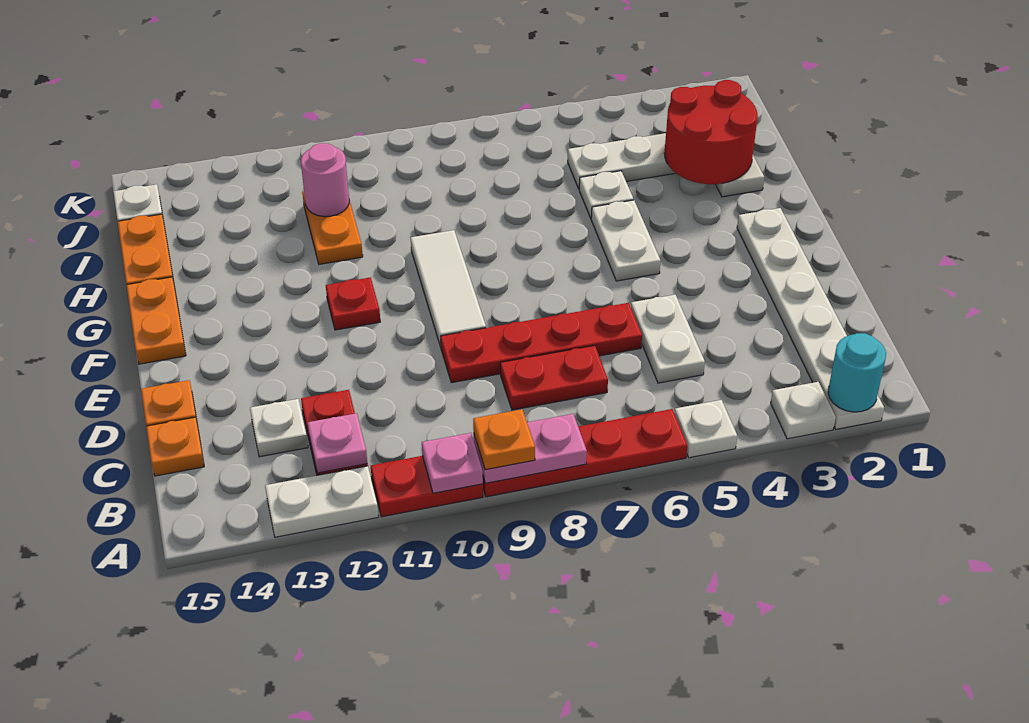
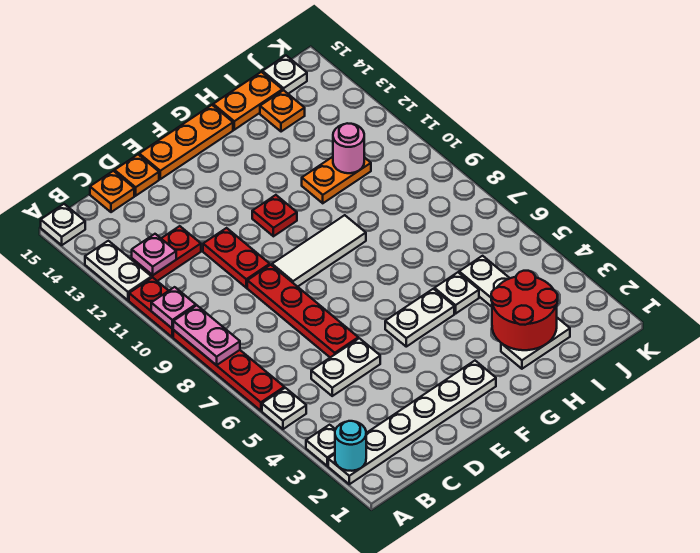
orange plate A9 level 3 -> orange plate I14 level 1
red plate C7:C8 level 1 -> red plate D10:D11 level 1
white plate C13 level 1 -> white plate A15 level 1
orange plate F15:G15 level 1 -> orange plate E15:G15 level 1

